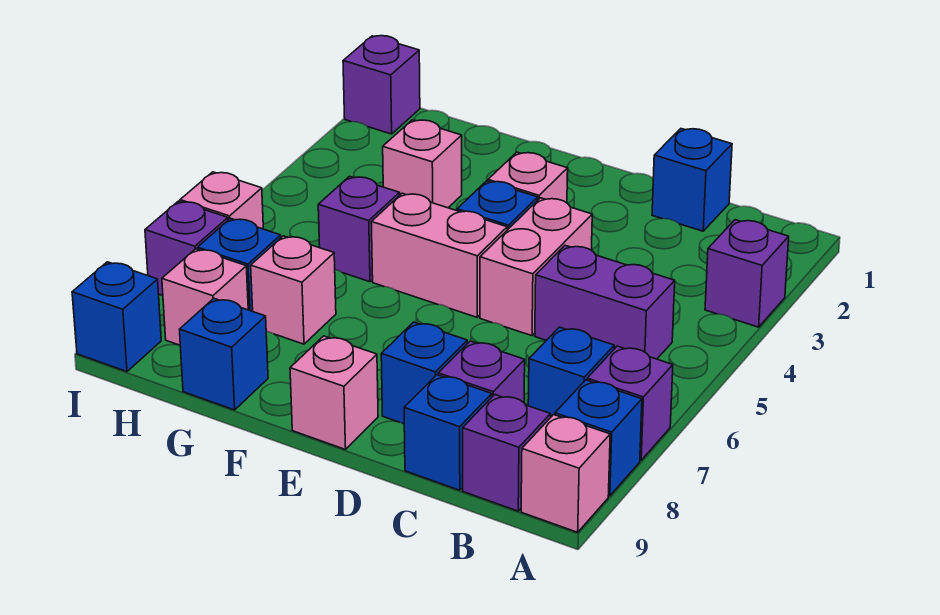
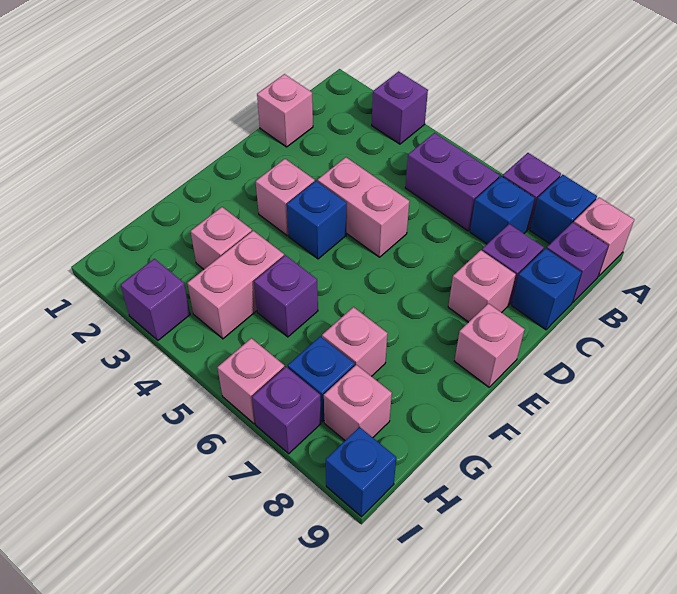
purple brick B5:C5 level 1 -> purple brick B5:B6 level 1
blue brick C1 level 1 -> pink brick C1 level 1
blue brick D8 level 1 -> pink brick D8 level 1
pink brick E5:F5 level 1 -> pink brick G4:H4 level 1
blue brick G9 level 1 -> none
purple brick I1 level 1 -> purple brick I3 level 1

